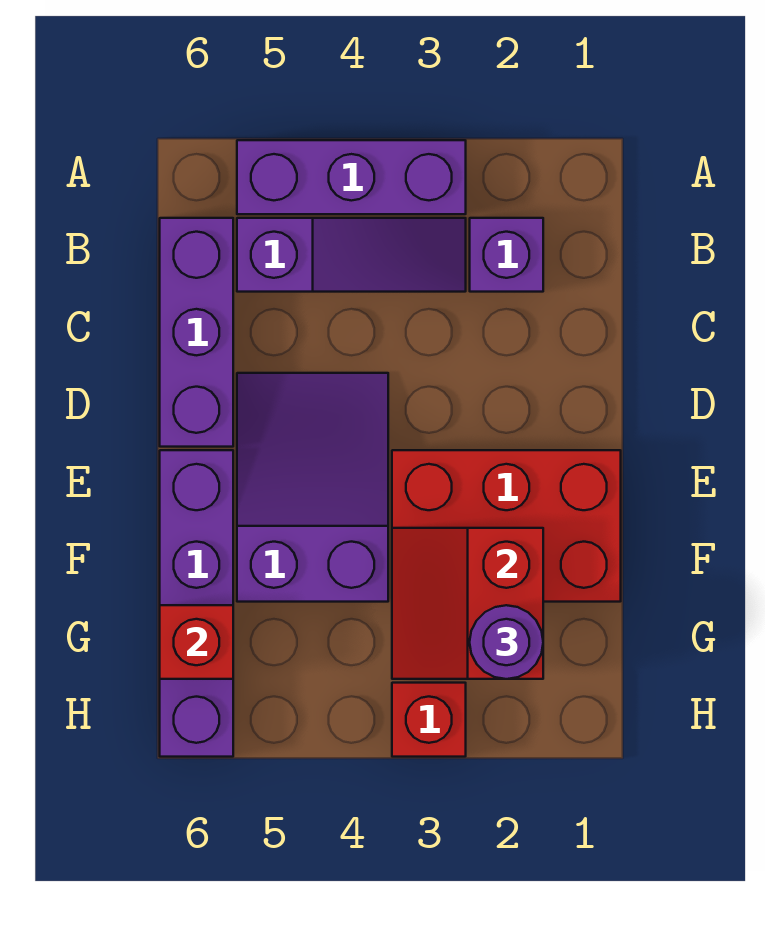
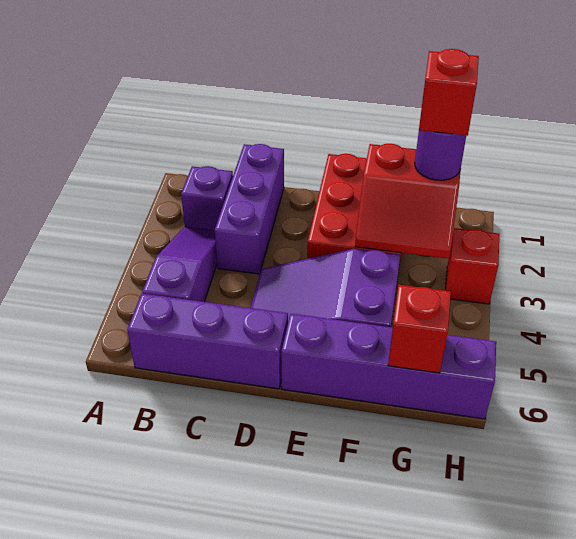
purple brick A3:A5 level 1 -> purple brick C1:C3 level 1
none -> red brick G2 level 4

